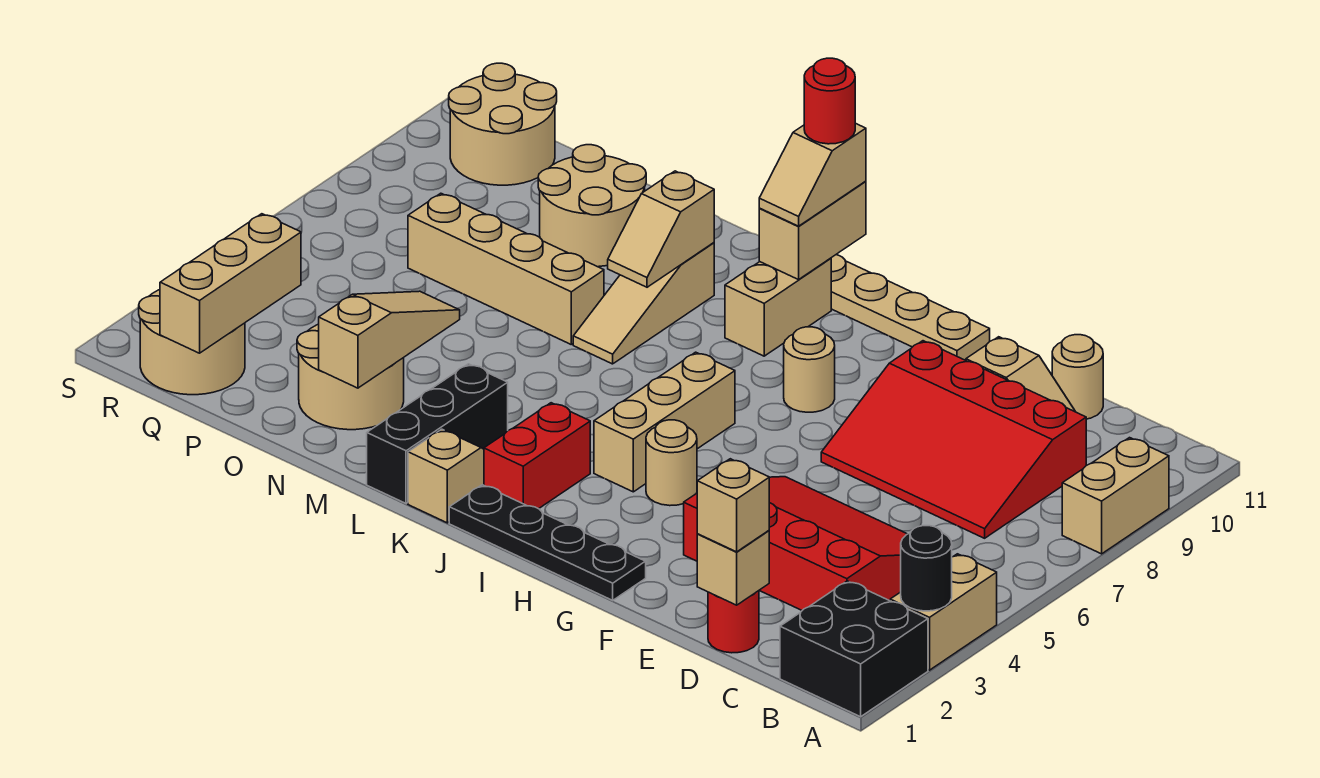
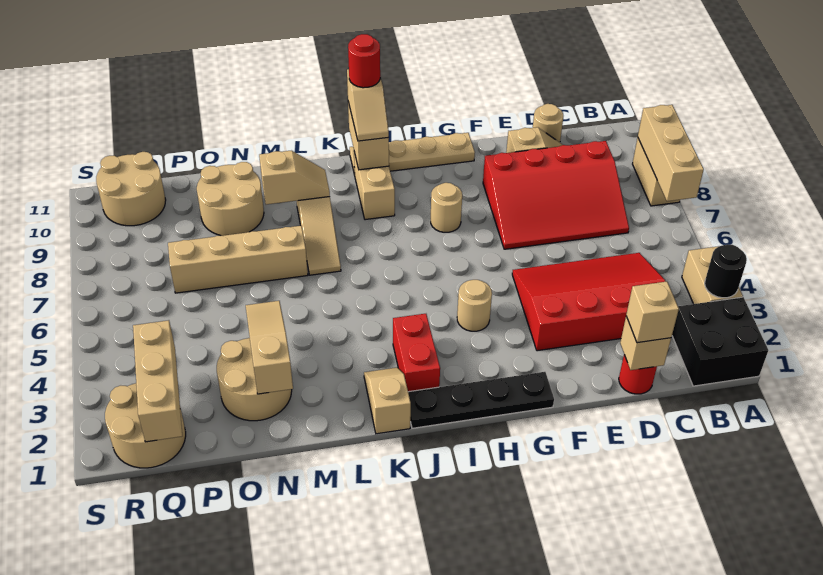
tan brick I4:I6 level 1 -> tan brick A7:A9 level 2
black brick L1:L3 level 1 -> none
tan slope L8:L9 level 2 top 9 -> tan slope L9:M9 level 2 top M

